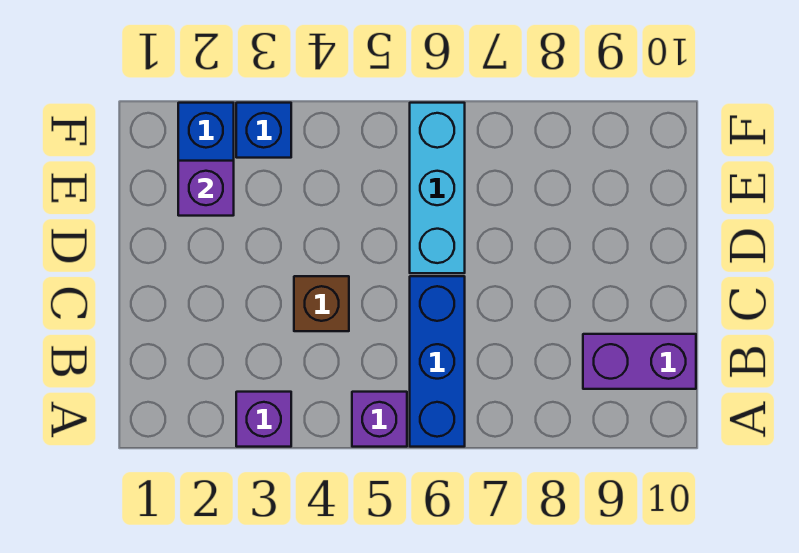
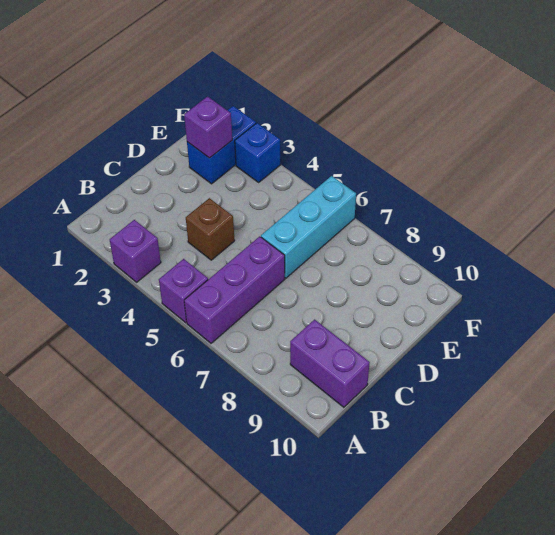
blue brick A6:C6 level 1 -> purple brick A6:C6 level 1

